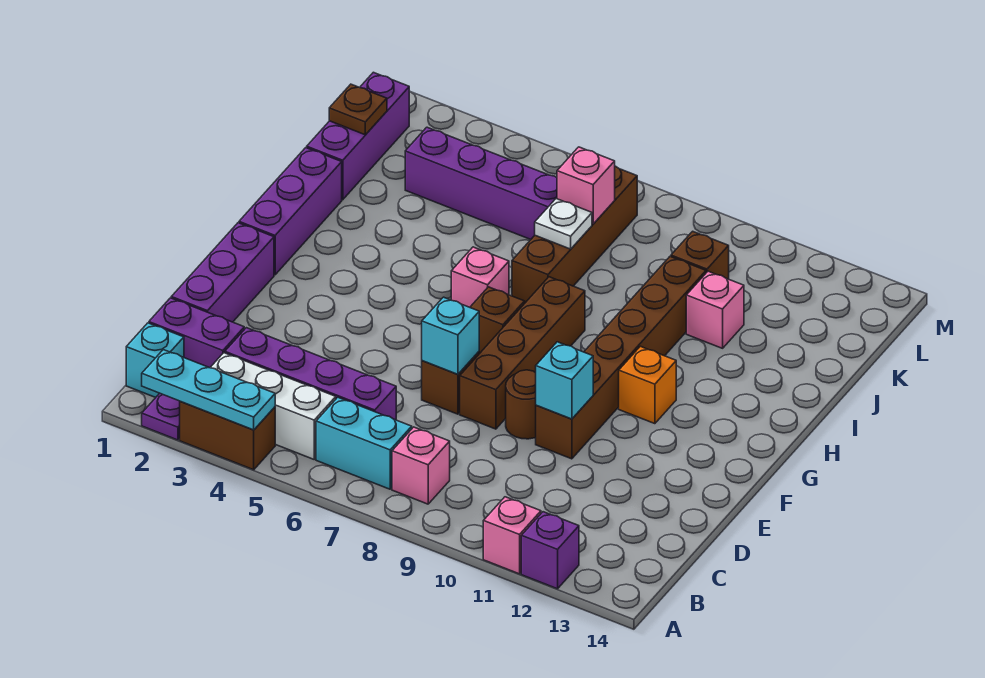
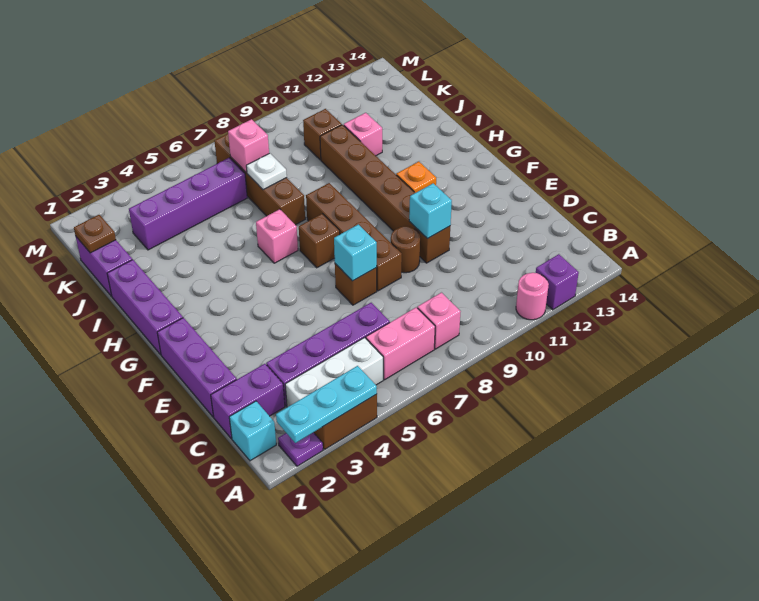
pink brick A11 level 1 -> pink round brick A11 level 1
cyan brick B6:B7 level 1 -> pink brick B6:B7 level 1
purple brick J1:L1 level 1 -> purple brick J1:K1 level 1

